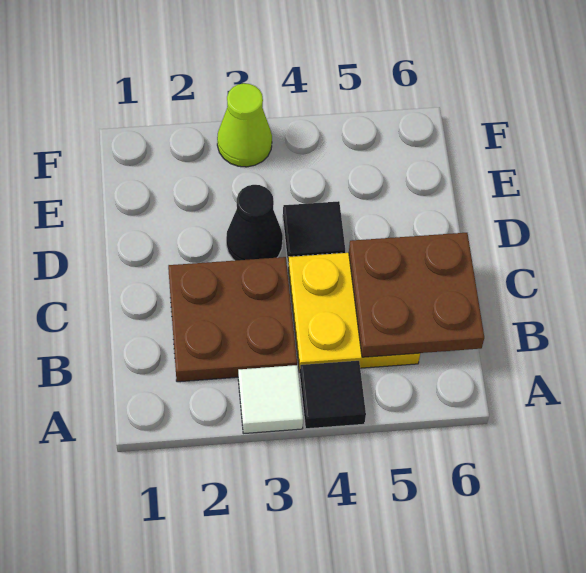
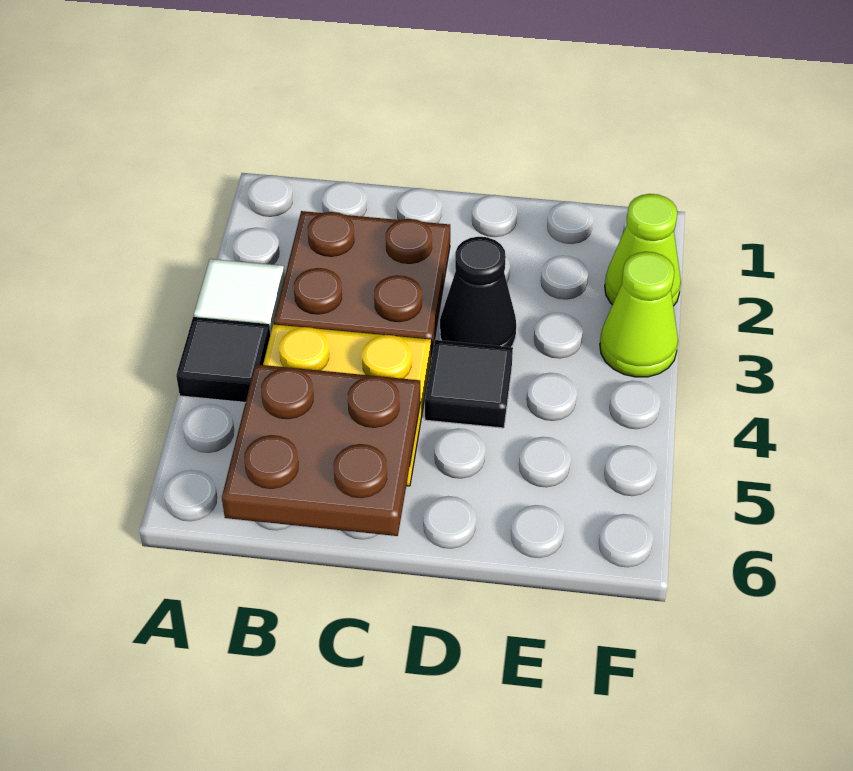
none -> lime cone F2 level 1

